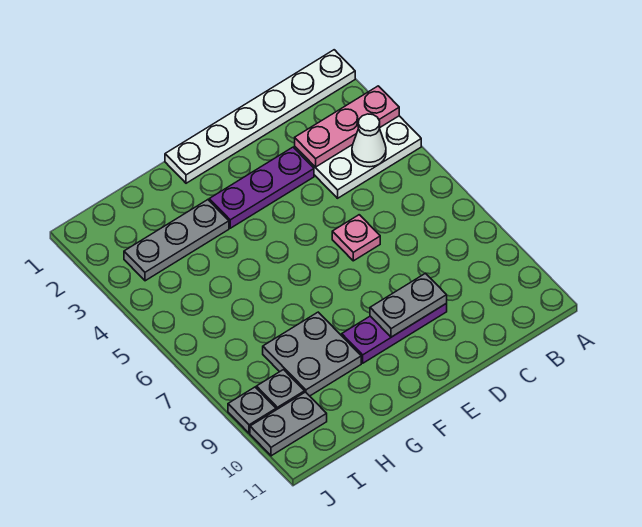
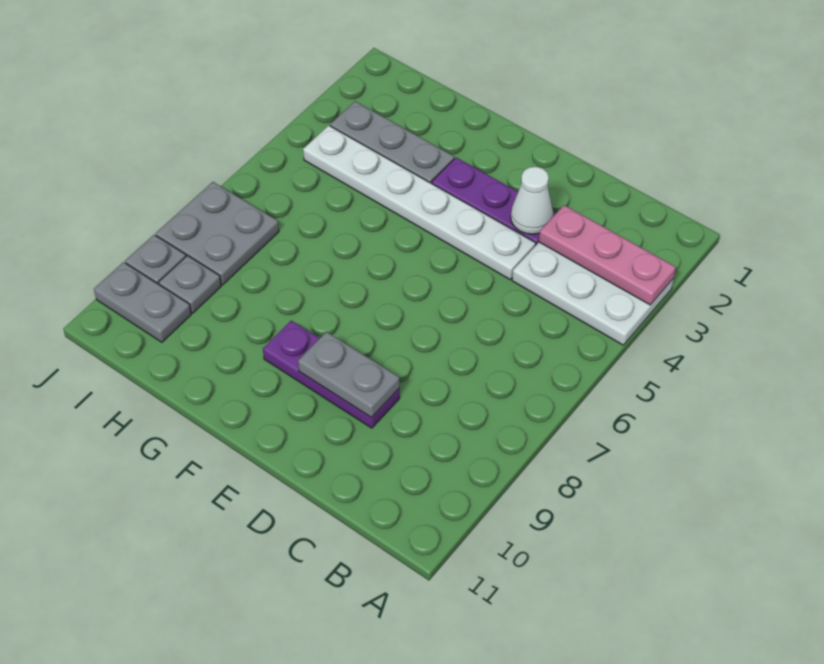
white plate A1:F1 level 1 -> white plate D4:I4 level 1
white cone B4 level 2 -> white cone D3 level 2
pink plate D6 level 1 -> none
grey plate G8:H9 level 1 -> grey plate I7:J8 level 1

